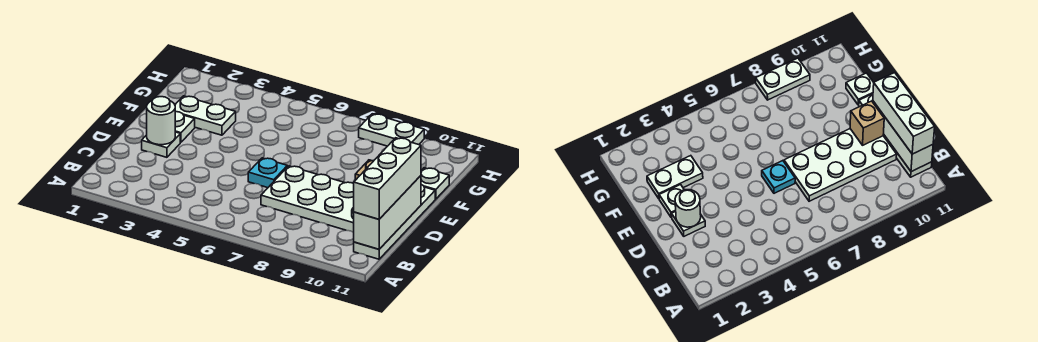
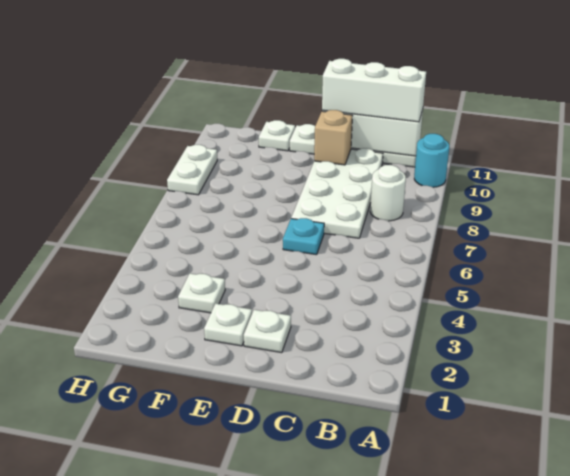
none -> cyan round brick A10 level 1
white round brick D2 level 2 -> white round brick B8 level 1
white plate F2:F3 level 1 -> white plate F3 level 1

